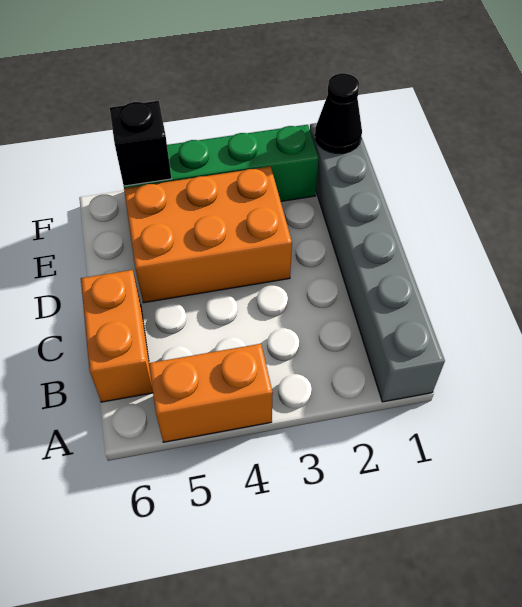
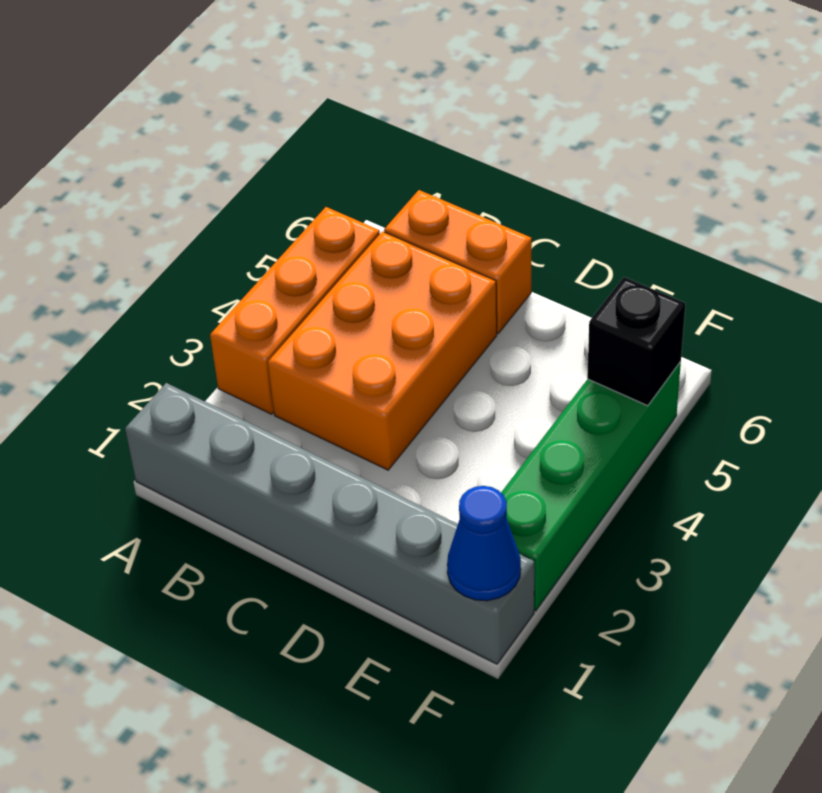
orange brick A4:A5 level 1 -> orange brick A3:A5 level 1
orange brick D3:E5 level 1 -> orange brick B3:C5 level 1
black cone F1 level 2 -> blue cone F1 level 2

